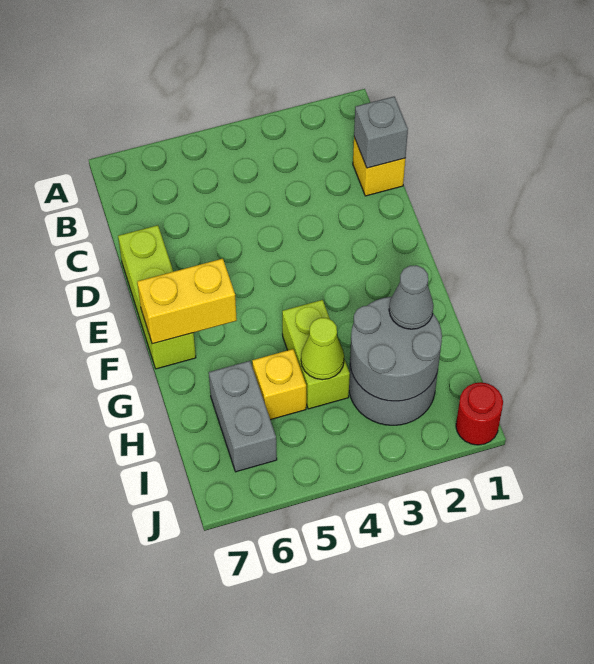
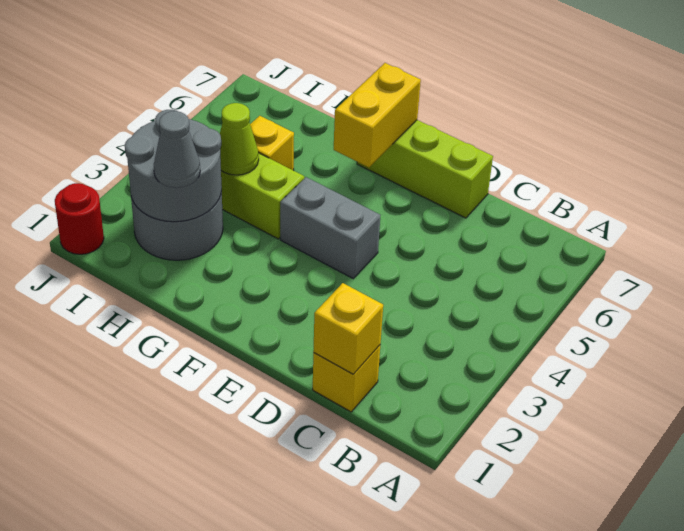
grey brick C1 level 2 -> yellow brick C1 level 2
grey brick H6:I6 level 1 -> grey brick E4:F4 level 1

